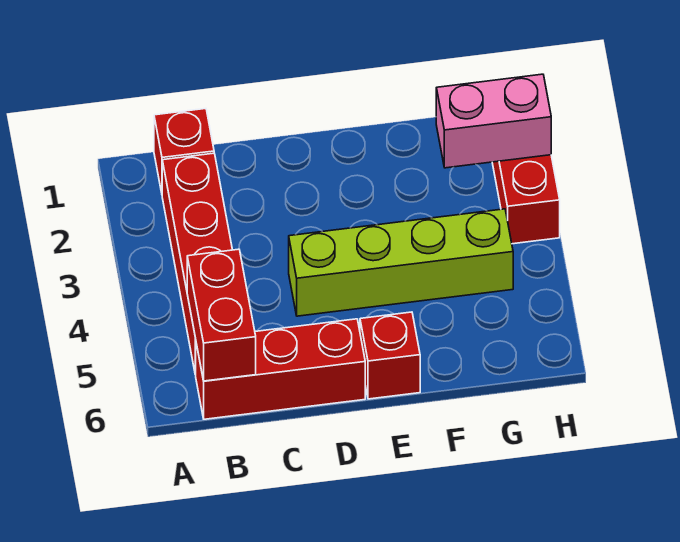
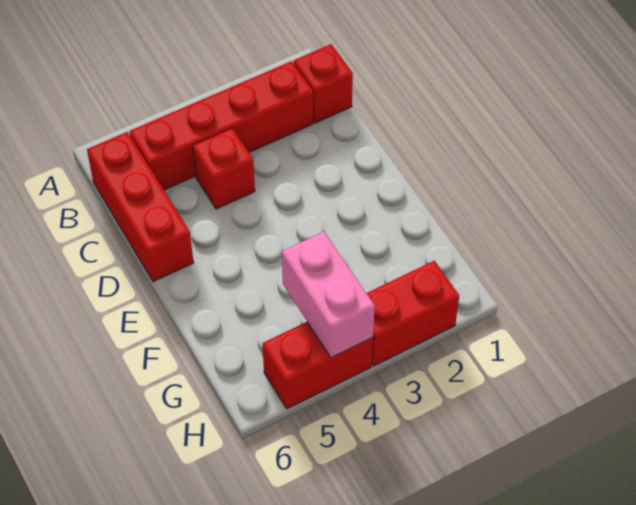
red brick B5:B6 level 2 -> red brick H4:H5 level 1
lime brick D4:G4 level 1 -> none
red brick E6 level 1 -> red brick C4 level 1
pink brick G2:H2 level 2 -> pink brick G4:H4 level 2

